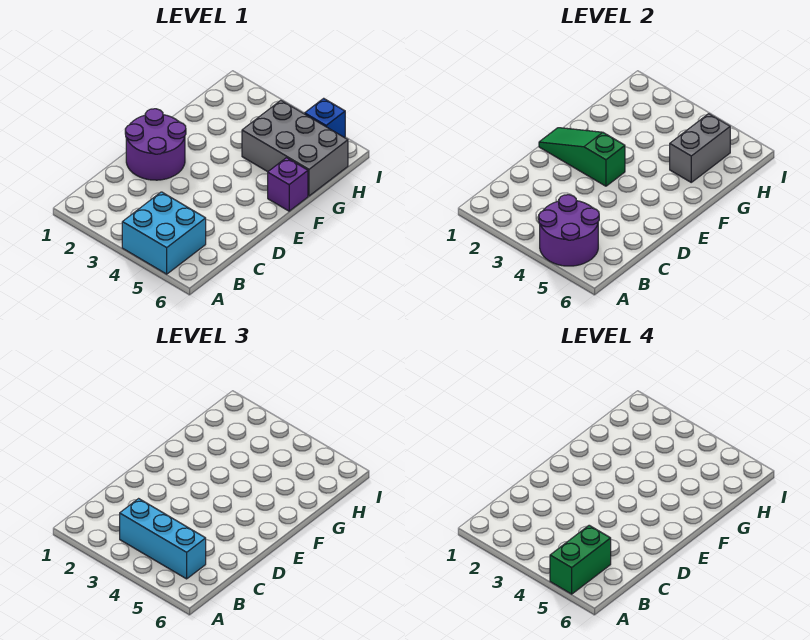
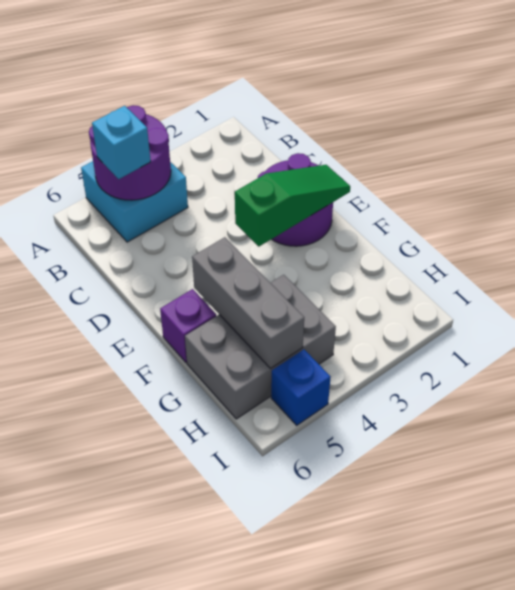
green brick A5:B5 level 4 -> none
cyan brick B3:B5 level 3 -> cyan brick B5 level 3
grey brick G5:H5 level 2 -> grey brick F5:H5 level 2

